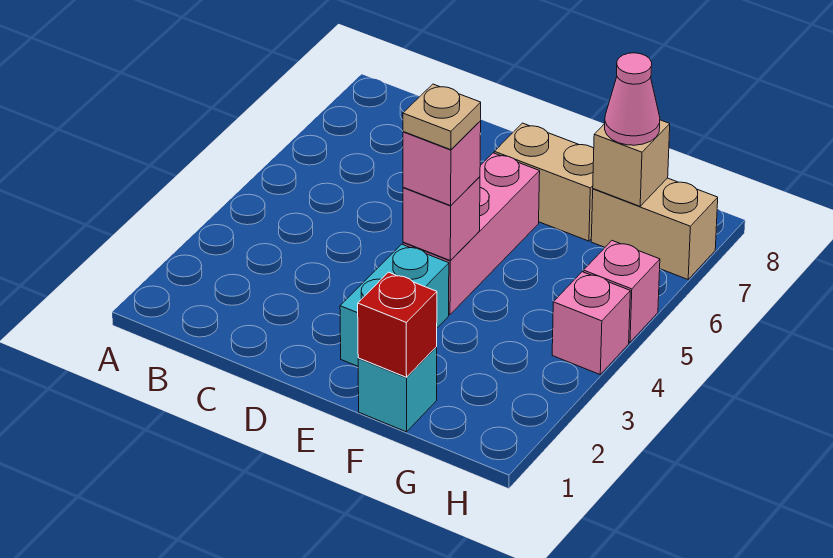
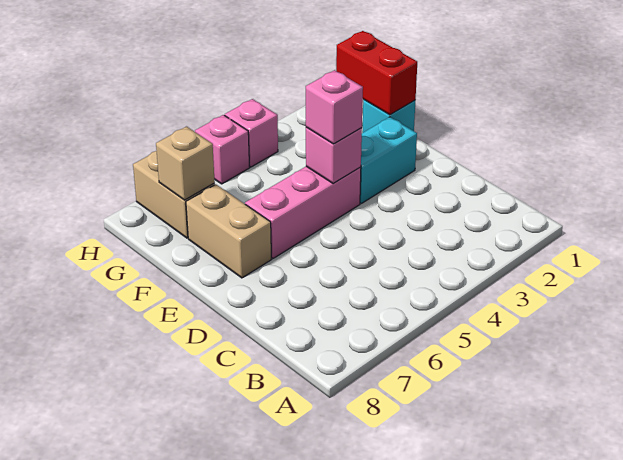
tan plate E4 level 4 -> none
red brick F1 level 2 -> red brick F1:G1 level 2
pink cone G7 level 3 -> none

